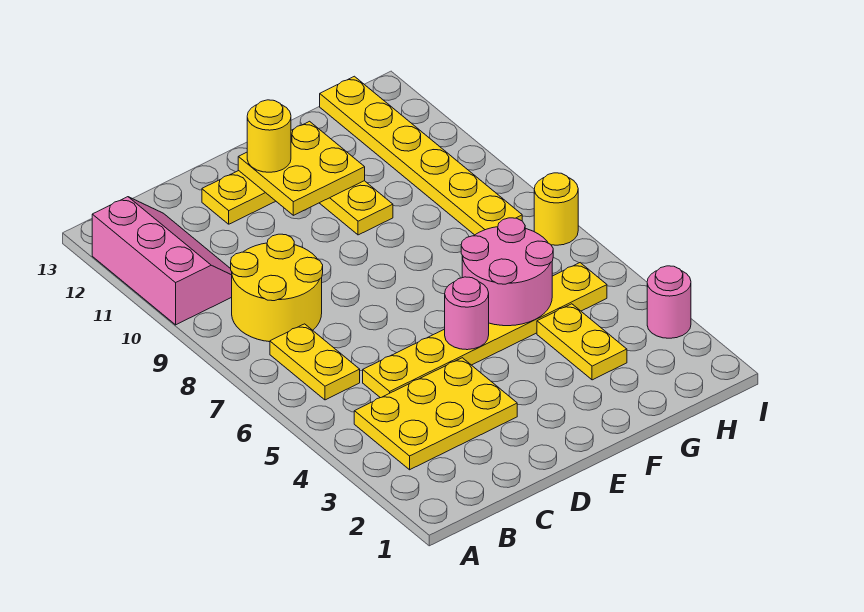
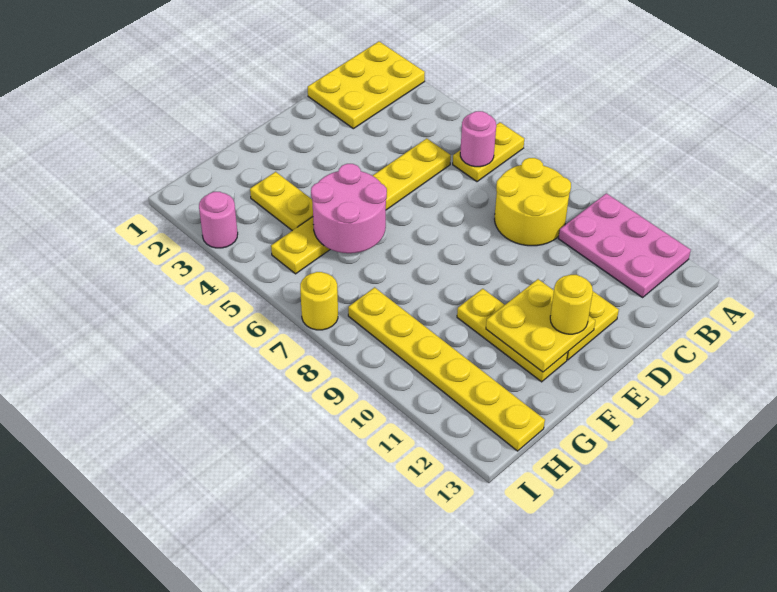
pink slope A10:B12 level 1 top A -> pink plate A10:B12 level 1
yellow plate B3:D4 level 1 -> yellow plate A1:C2 level 1
yellow plate B6:B7 level 1 -> yellow plate A6:B6 level 1
pink round brick E5 level 2 -> pink round brick B6 level 2

